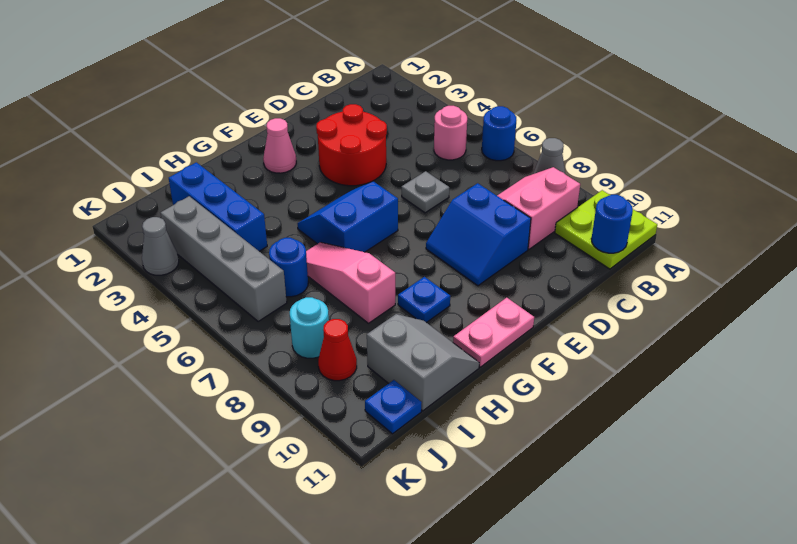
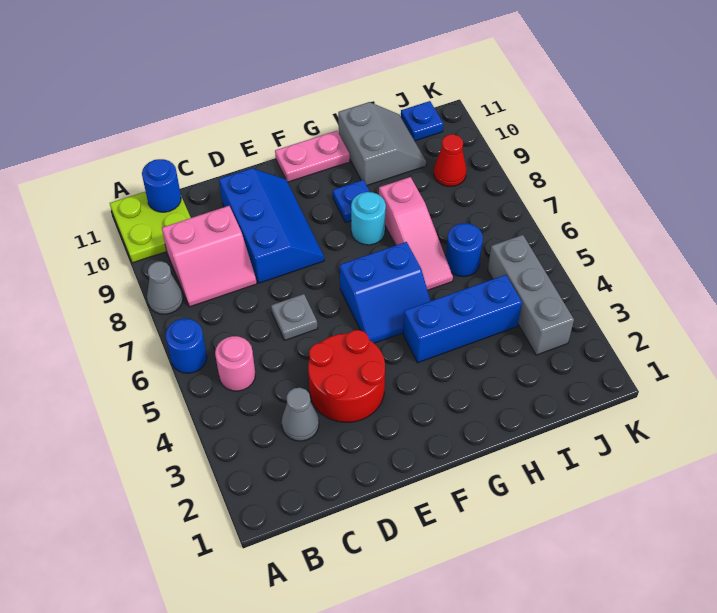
blue slope D8:E9 level 1 top D -> blue slope D8:E10 level 1 top D
pink cone F2 level 1 -> none
grey slope H10:I11 level 1 top I -> grey slope H10:I11 level 1 top H
blue brick I2:I4 level 1 -> blue brick G4:I4 level 1
grey brick J3:J6 level 1 -> grey brick J3:J5 level 1
cyan round brick J8 level 1 -> cyan round brick G8 level 1
grey cone K3 level 1 -> grey cone C3 level 1

